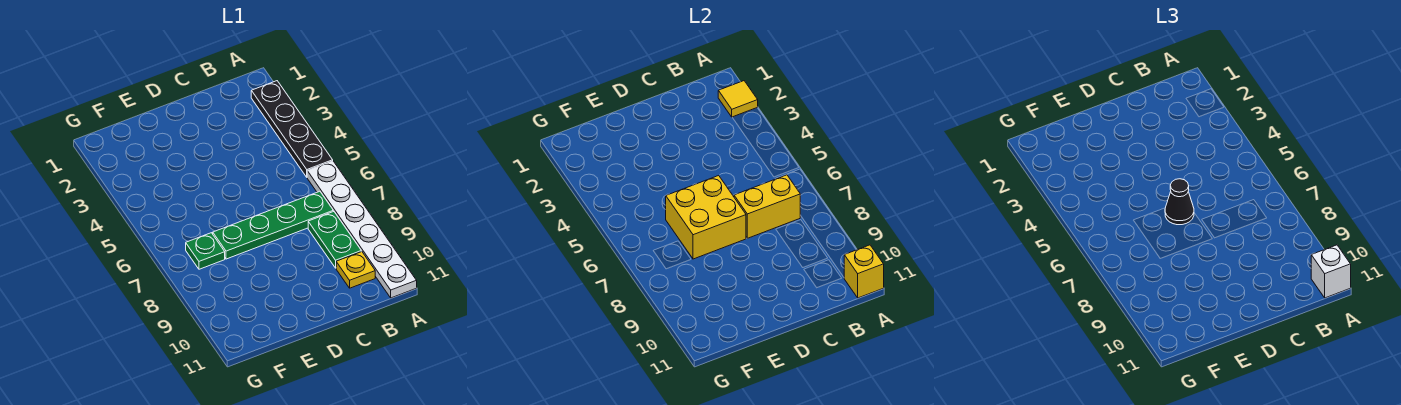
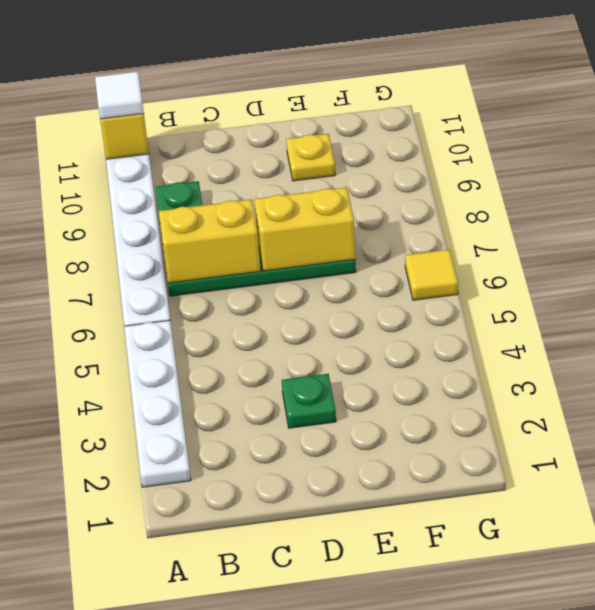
black plate A2:A5 level 1 -> white plate A2:A5 level 1
yellow tile A2 level 2 -> yellow tile G6 level 1
white brick A11 level 3 -> white tile A11 level 3
yellow plate B10 level 1 -> yellow plate E10 level 1
yellow brick D6:E7 level 2 -> yellow brick D7:E7 level 2
black cone D6 level 3 -> none
green plate F7 level 1 -> green plate D3 level 1

